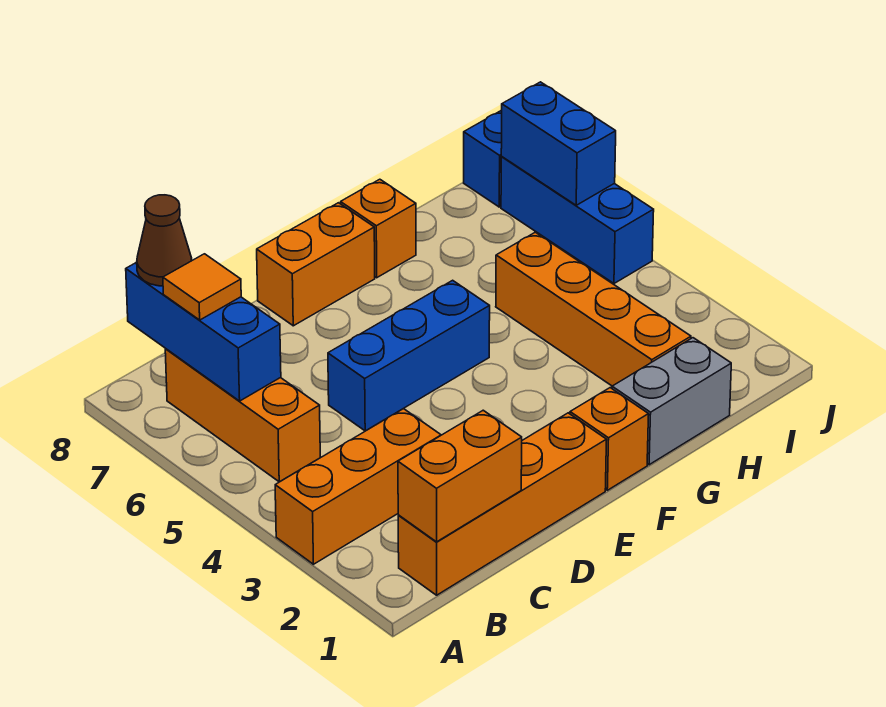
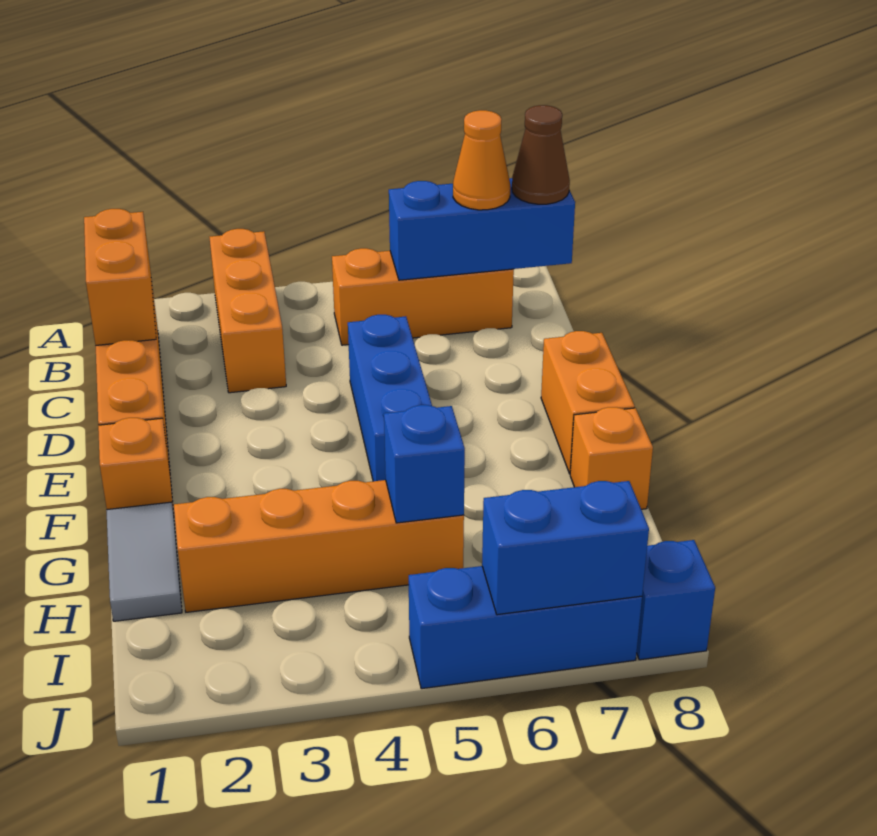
orange tile B7 level 3 -> orange cone B7 level 3
grey brick G1:H1 level 1 -> grey tile G1:H1 level 1
none -> blue brick H5 level 2

